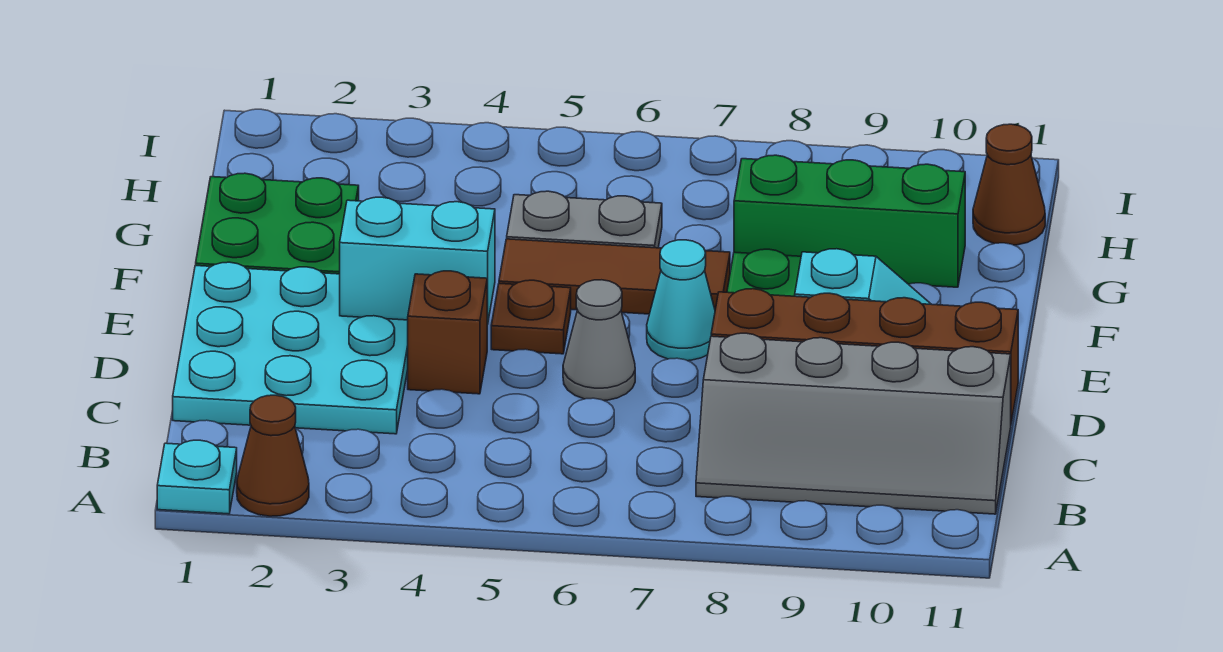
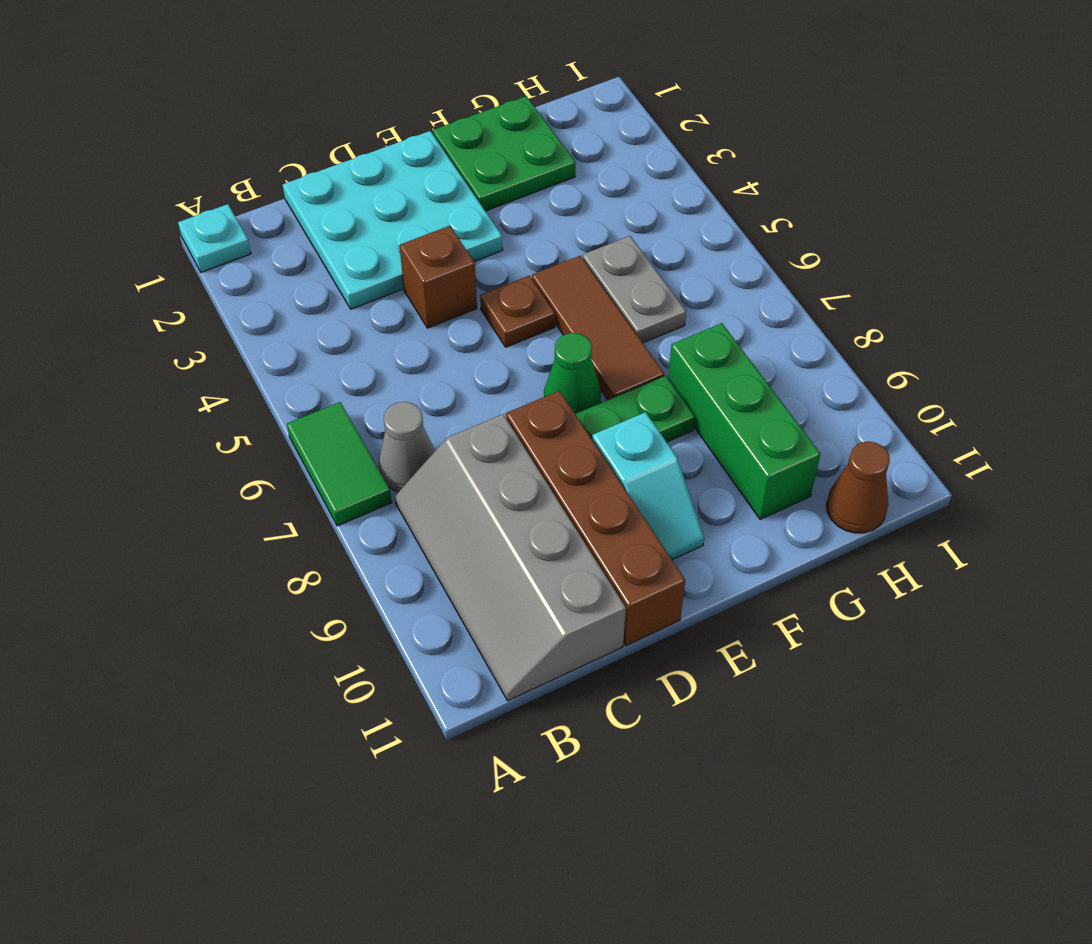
brown cone A2 level 1 -> none
none -> green tile A6:A7 level 1
grey cone D6 level 1 -> grey cone B7 level 1
cyan brick E3:E4 level 2 -> none
cyan cone E7 level 1 -> green cone E7 level 1

